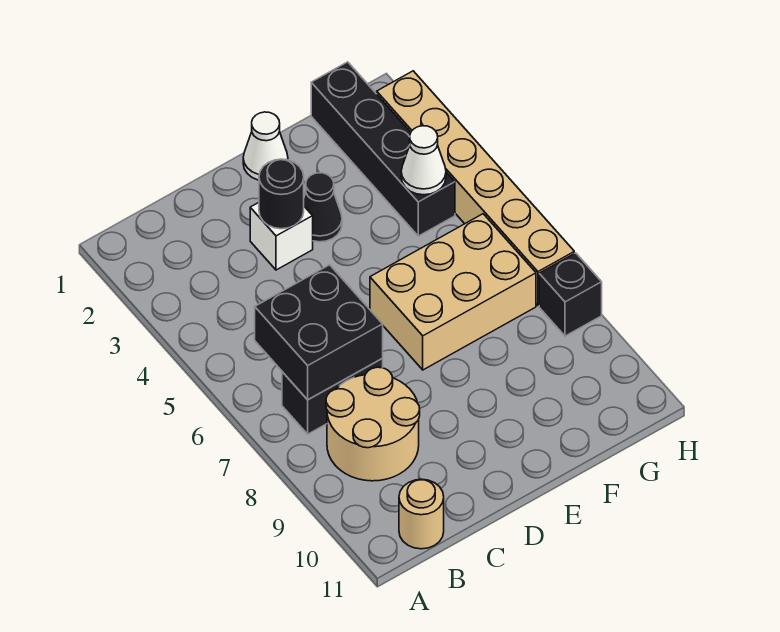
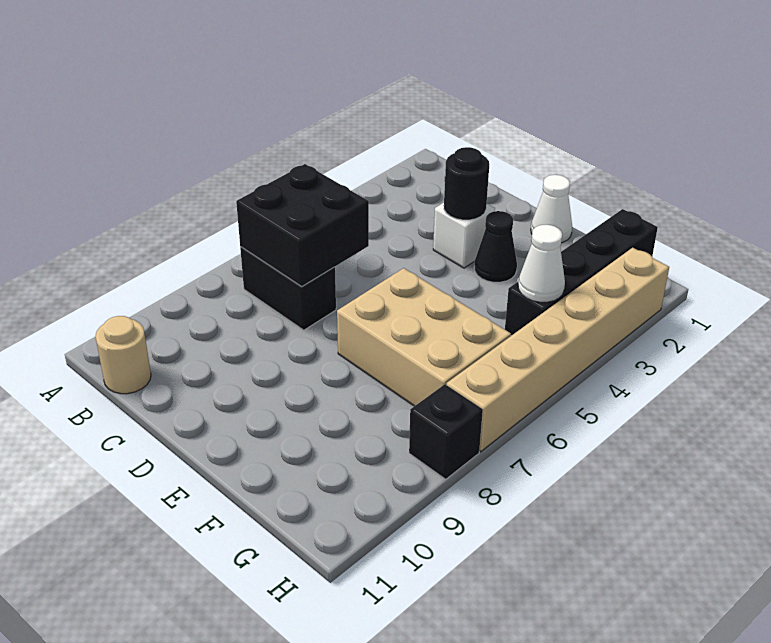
tan round brick B8:C9 level 1 -> none

